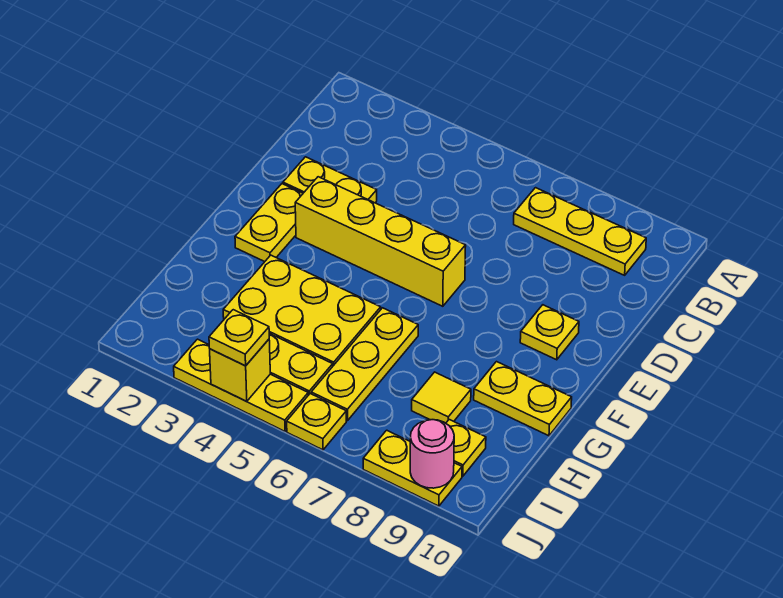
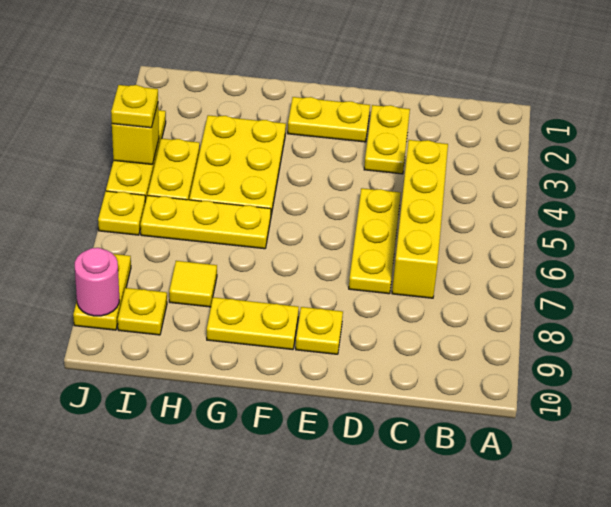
yellow plate B7:B9 level 1 -> yellow plate D5:D7 level 1
yellow brick E3:E6 level 1 -> yellow brick C4:C7 level 1
yellow plate G9:G10 level 1 -> yellow plate F9:G9 level 1

